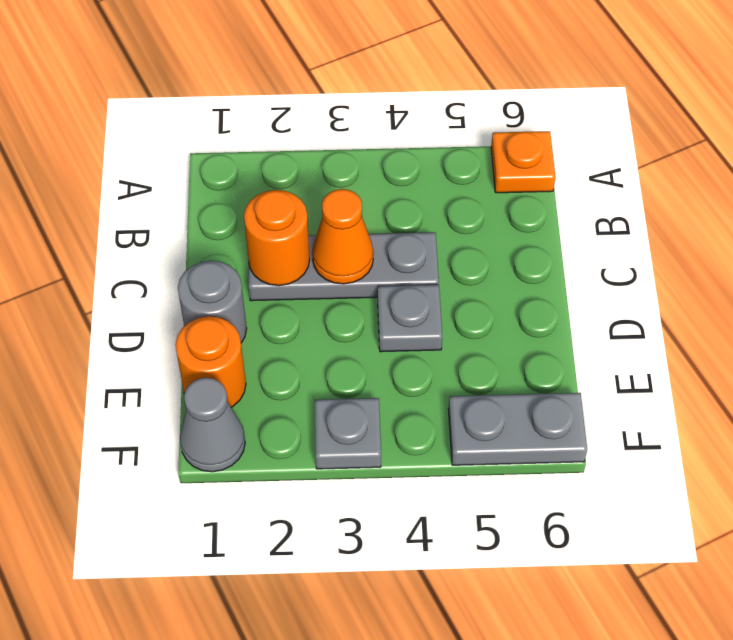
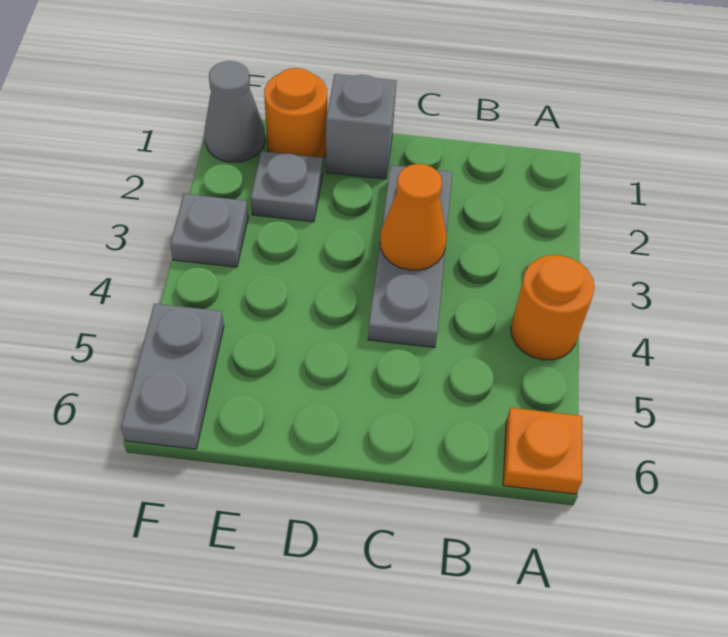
orange round brick C2 level 2 -> orange round brick A4 level 1
grey round brick D1 level 1 -> grey brick D1 level 1
grey plate D4 level 1 -> grey plate E2 level 1

